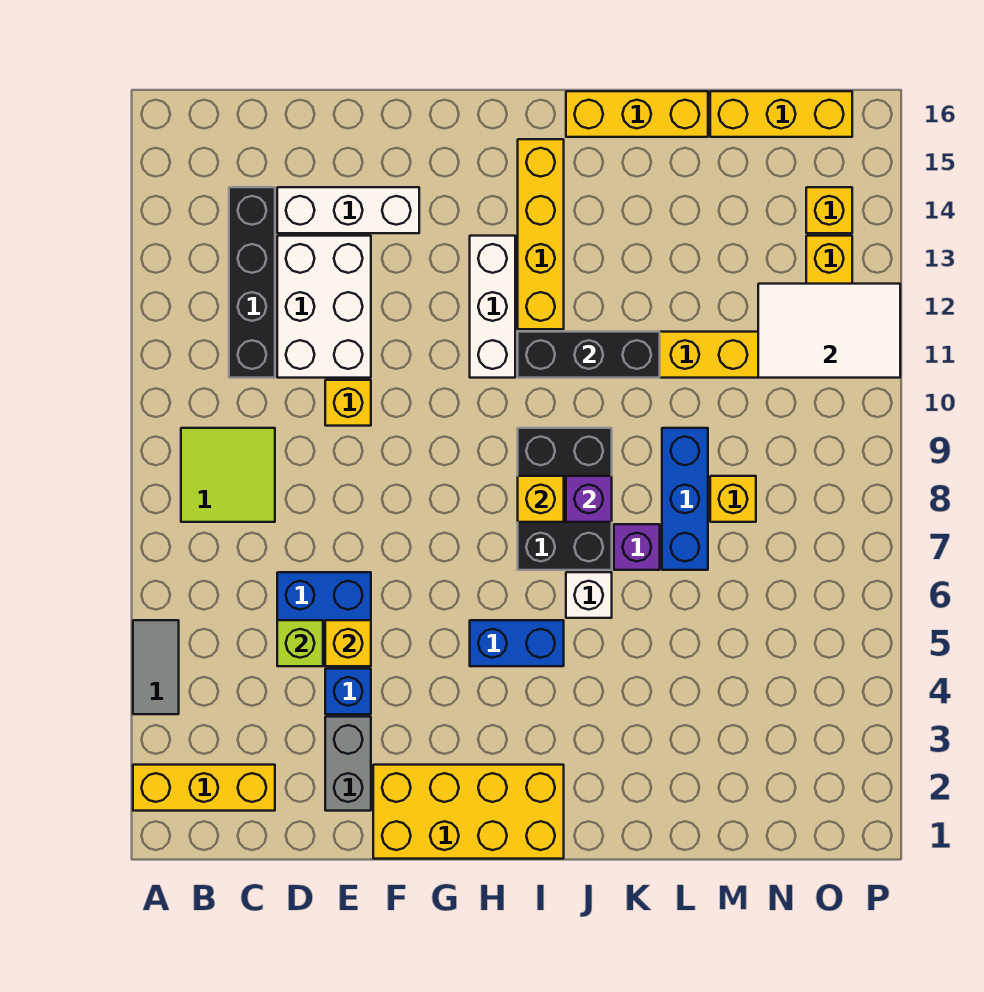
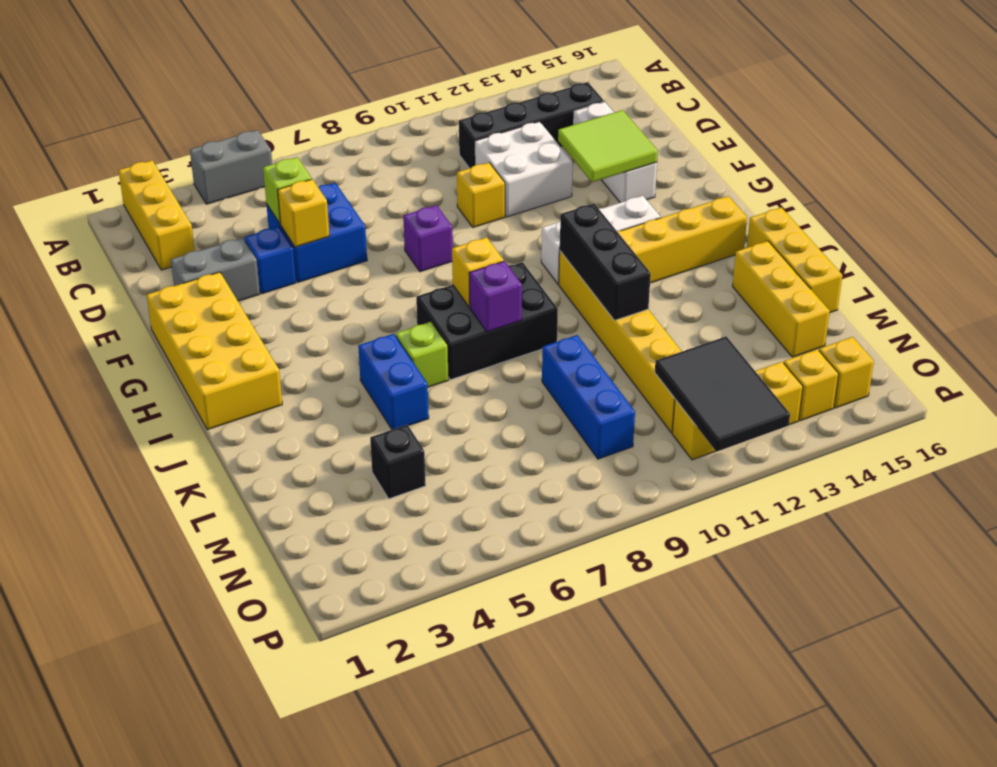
grey tile A4:A5 level 1 -> grey brick A4:A5 level 1
lime tile B8:C9 level 1 -> lime tile E13:F14 level 2
white brick D11:E13 level 1 -> white brick D11:E12 level 1
blue brick H5:I5 level 1 -> blue brick J5:K5 level 1
white brick J6 level 1 -> lime brick J6 level 1
purple brick K7 level 1 -> purple brick F8 level 1
blue brick L7:L9 level 1 -> blue brick L9:N9 level 1
none -> black brick M4 level 1
yellow brick M8 level 1 -> yellow brick O15 level 1
yellow brick M16:O16 level 1 -> yellow brick K15:M15 level 1
white tile N11:P12 level 2 -> black tile N11:P12 level 2

